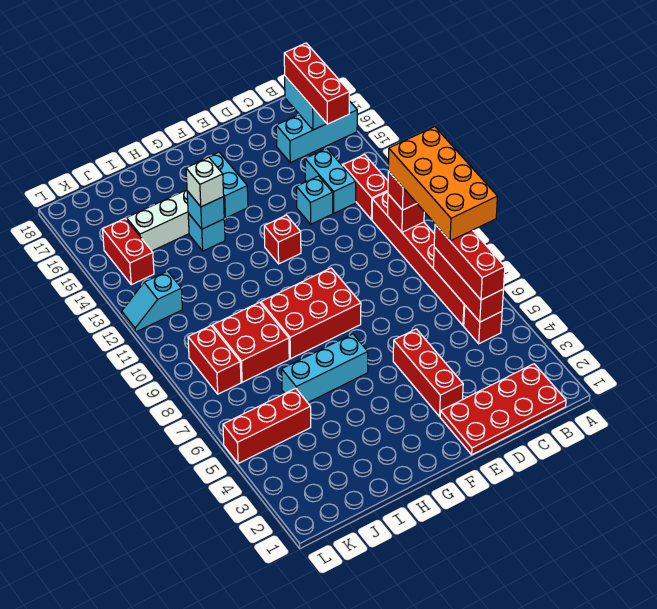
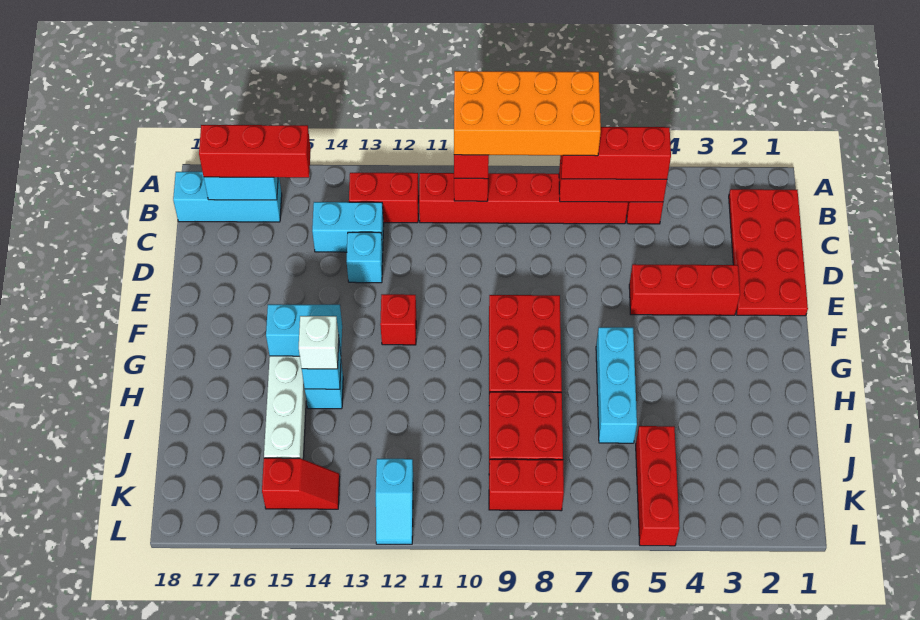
cyan brick A16:C16 level 1 -> cyan brick B16:B18 level 1
red brick K14:K15 level 1 -> red slope K14:K15 level 1 top 15

